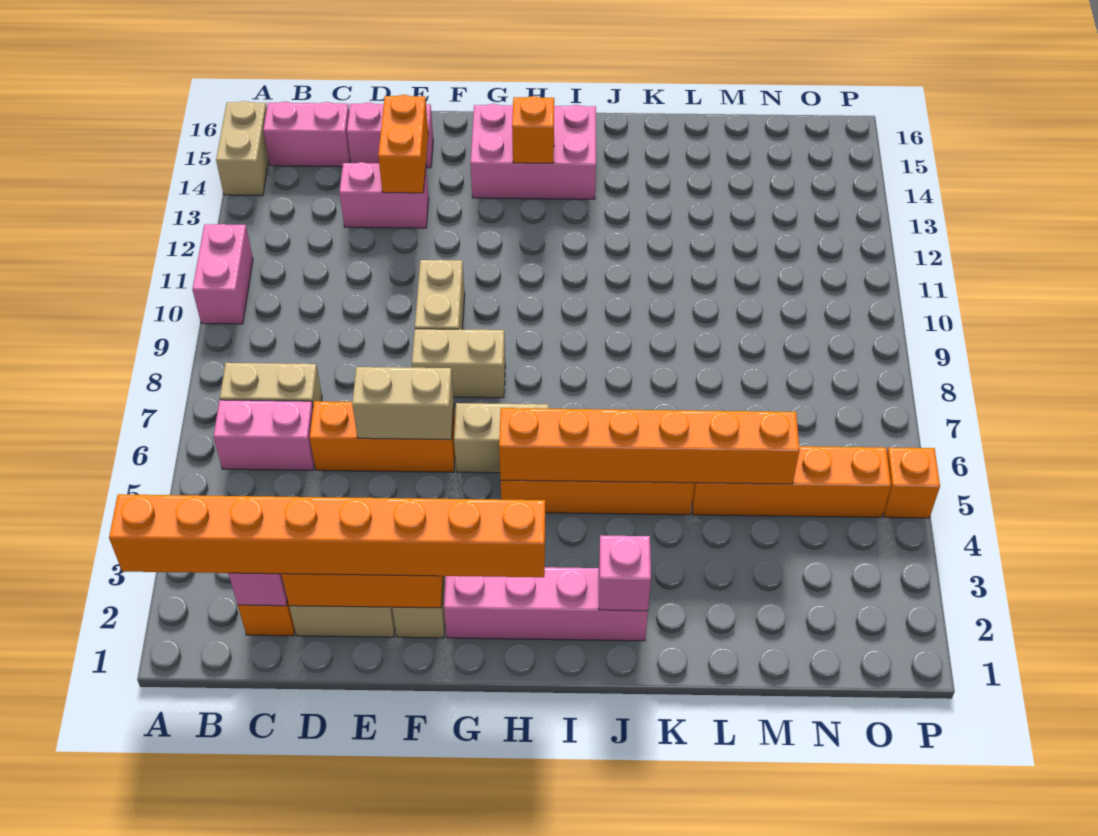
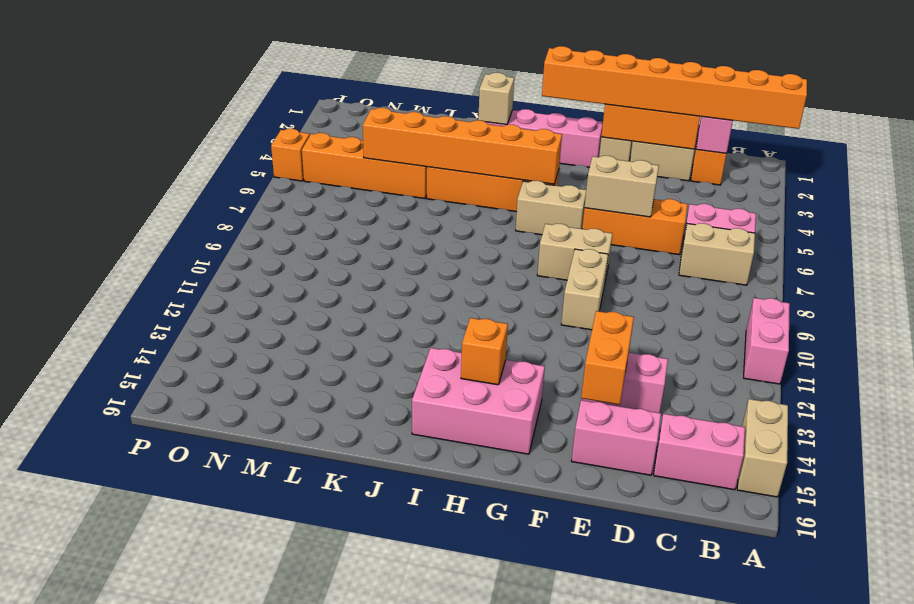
pink brick J2 level 2 -> tan brick J2 level 2

